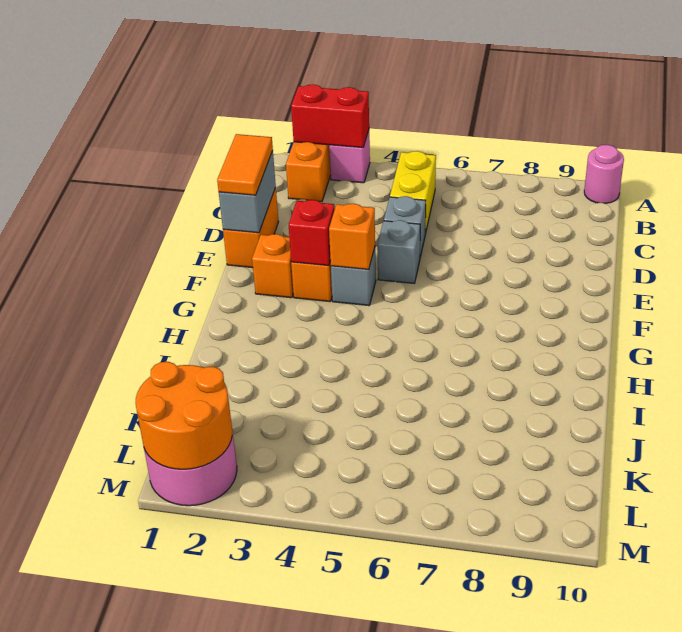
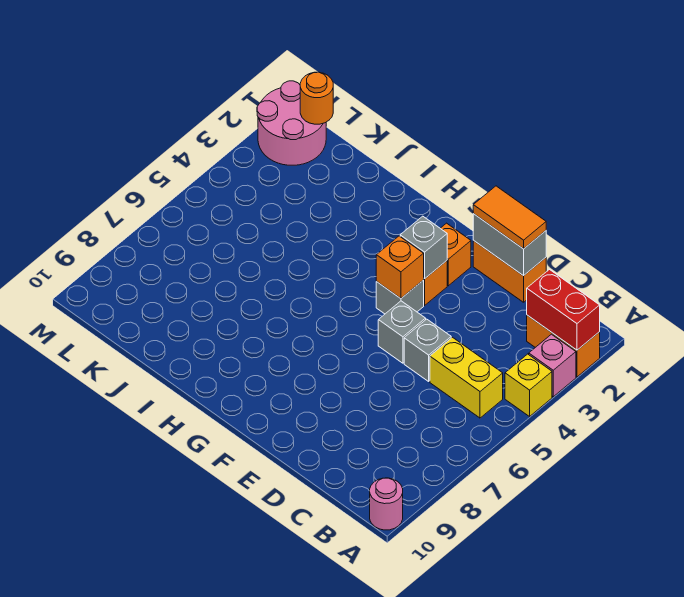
red brick A2:A3 level 2 -> red brick A2:B2 level 2
none -> yellow brick A4 level 1
red brick F3 level 2 -> grey brick F3 level 2
orange round brick L1:M2 level 2 -> orange round brick L1 level 2

